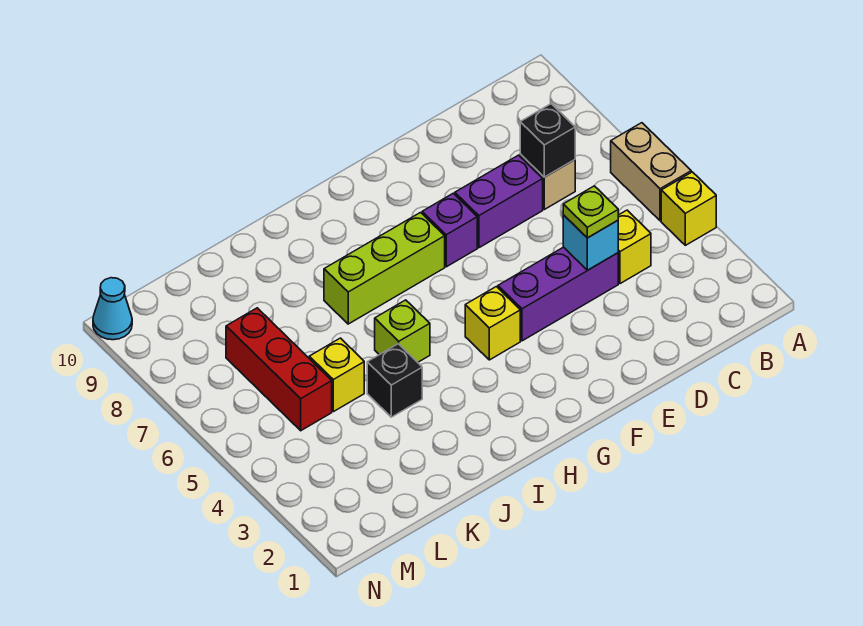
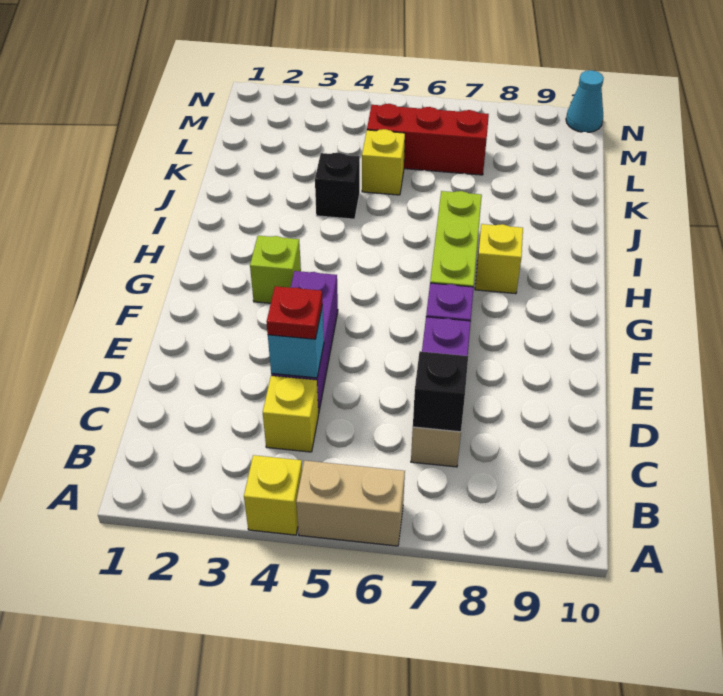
lime plate D4 level 3 -> red plate D4 level 3
yellow brick G4 level 1 -> yellow brick H8 level 1
lime brick I5 level 1 -> lime brick G3 level 1

